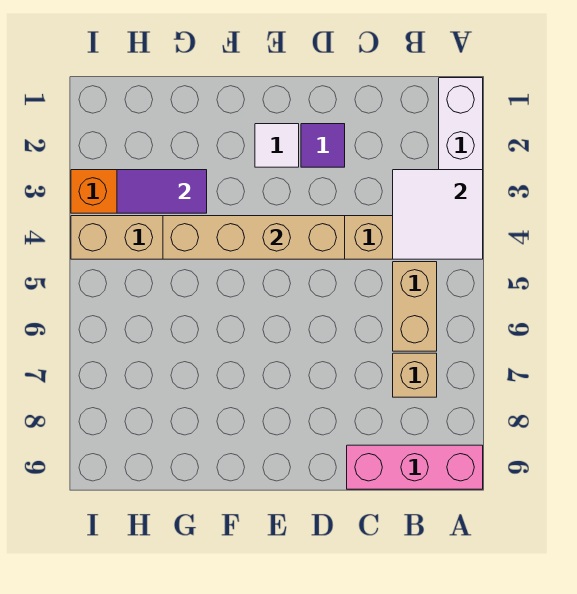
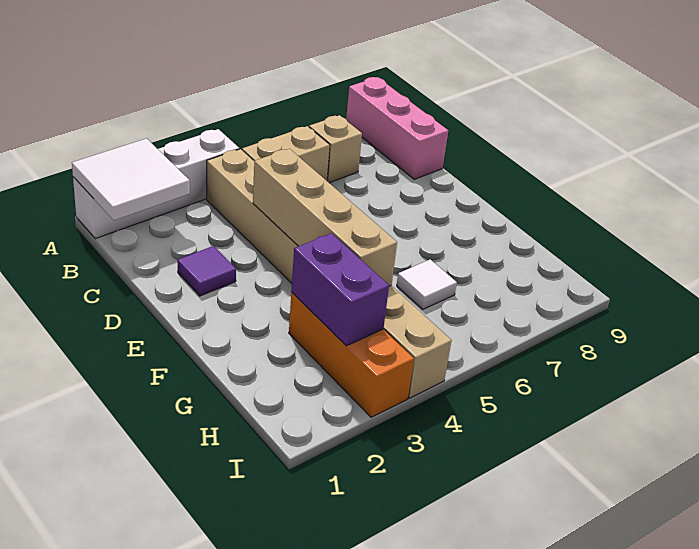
white tile A3:B4 level 2 -> white tile A1:B2 level 2
white tile E2 level 1 -> white tile G6 level 1
purple tile G3:H3 level 2 -> purple brick G3:H3 level 2

